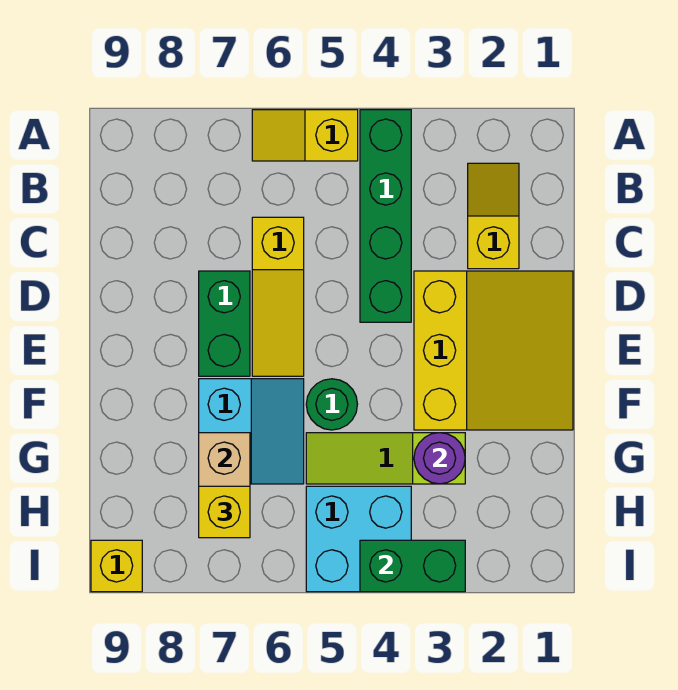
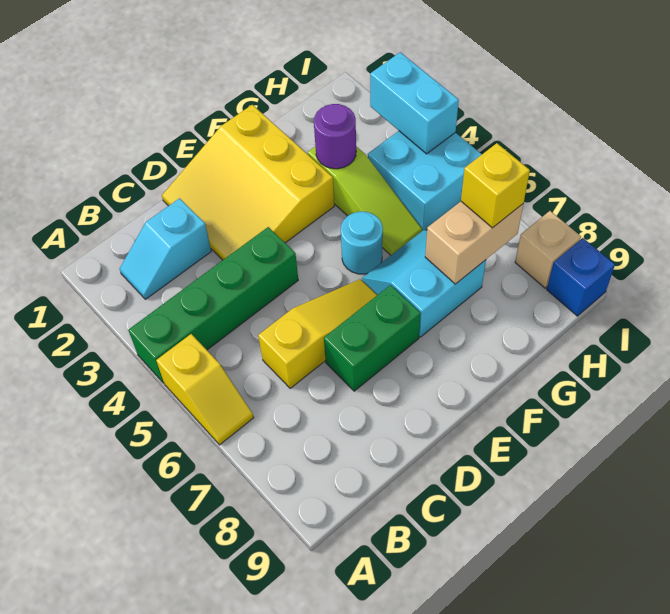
yellow slope B2:C2 level 1 top C -> cyan slope B2:C2 level 1 top C
yellow slope D1:F3 level 1 top 3 -> yellow slope D1:F3 level 1 top F
green round brick F5 level 1 -> cyan round brick F5 level 1
green brick I3:I4 level 2 -> cyan brick I3:I4 level 2
none -> tan brick I8 level 1
yellow brick I9 level 1 -> blue brick I9 level 1

